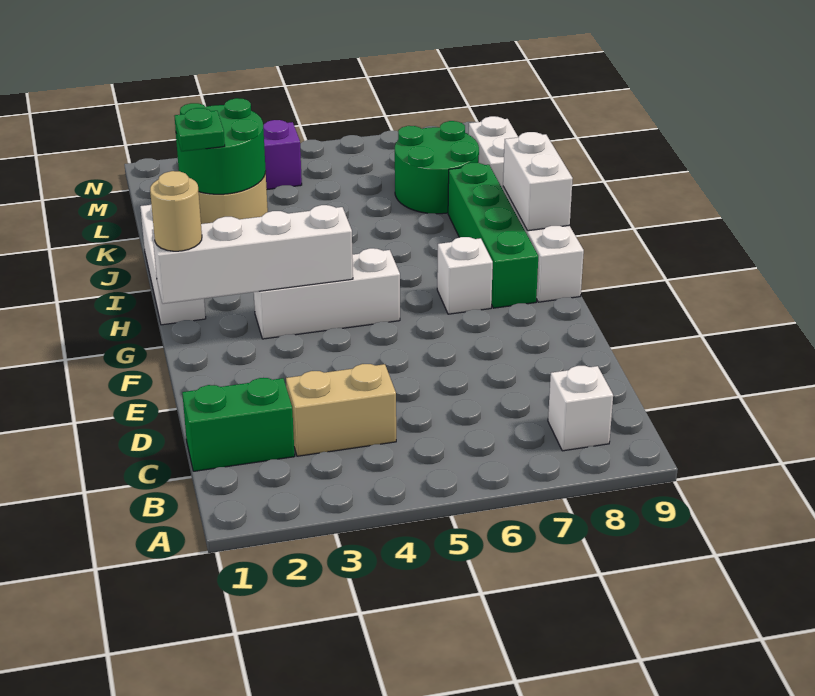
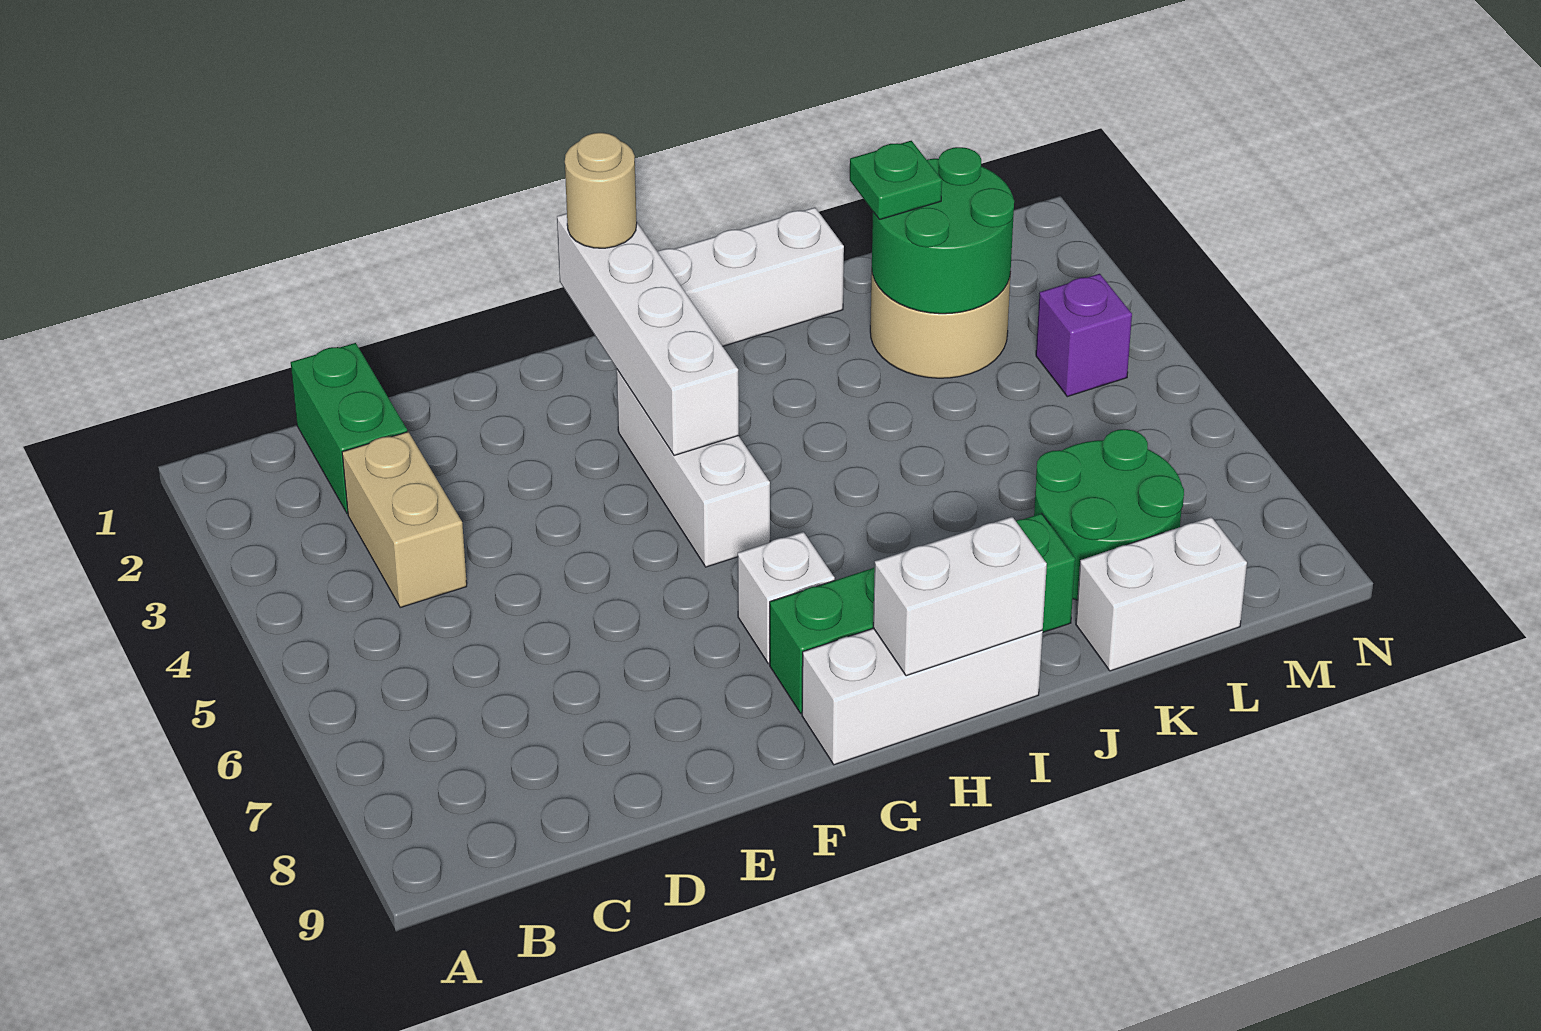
white brick B8 level 1 -> none

